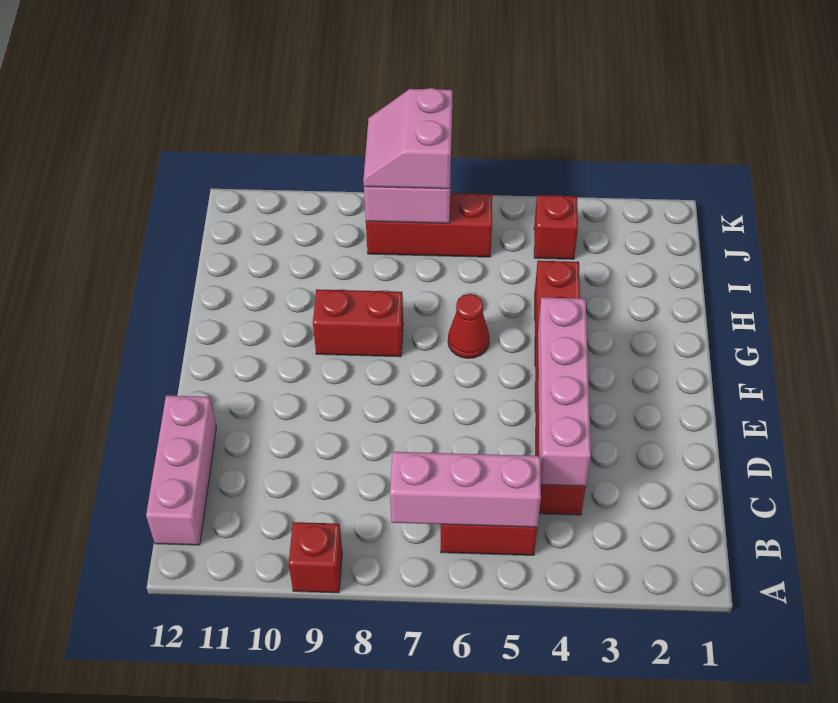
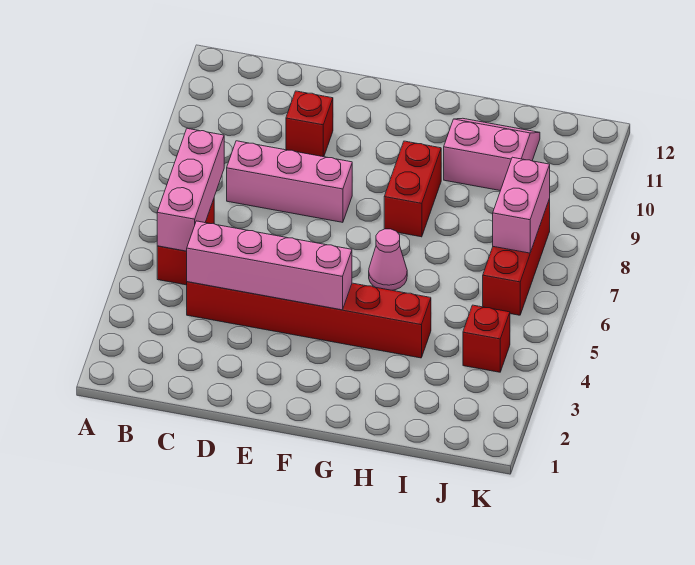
red brick A9 level 1 -> red brick D10 level 1
pink brick B12:D12 level 1 -> pink brick C8:E8 level 1
red cone G6 level 1 -> pink cone G6 level 1
pink slope J7:K8 level 3 top 7 -> pink slope H10:I11 level 1 top 10

